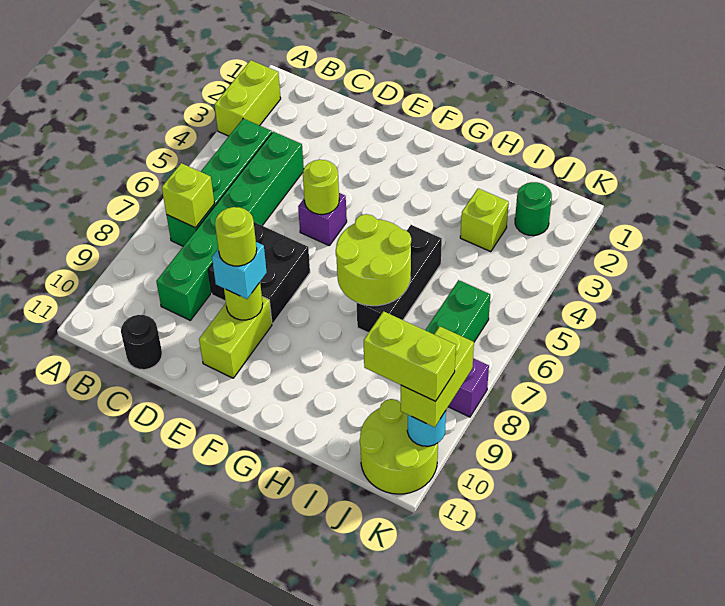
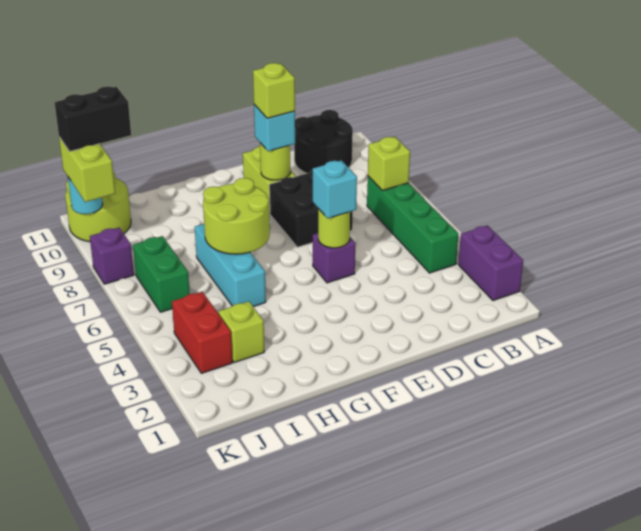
lime brick A2:A3 level 1 -> purple brick A2:A3 level 1
green brick C4:C9 level 1 -> none
black round brick C11 level 1 -> black round brick B10:C11 level 1
none -> cyan brick E5 level 3
lime round brick E9 level 4 -> lime brick E9 level 4
black brick H5:H7 level 1 -> cyan brick H5:H7 level 1
green round brick J2 level 1 -> none
none -> red brick J3:J4 level 1
lime brick J10:K10 level 4 -> black brick J10:K10 level 4

